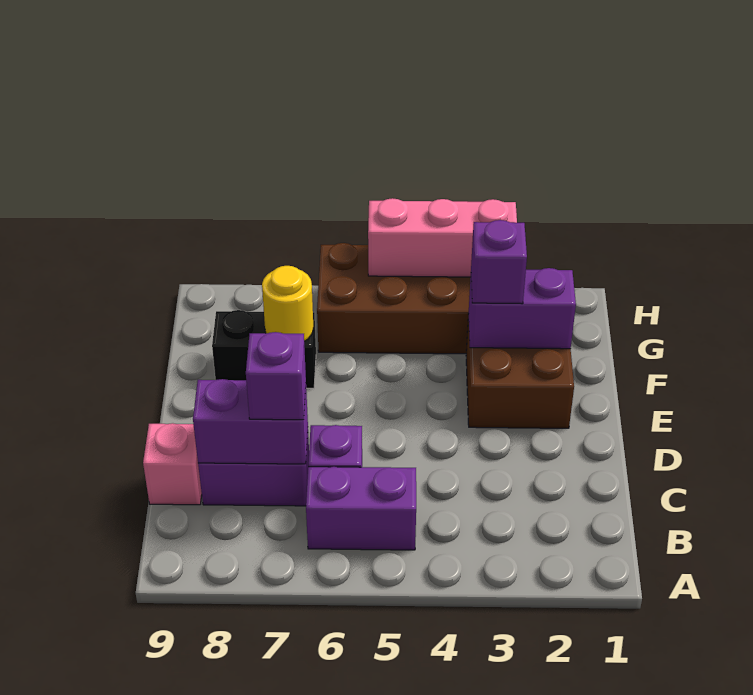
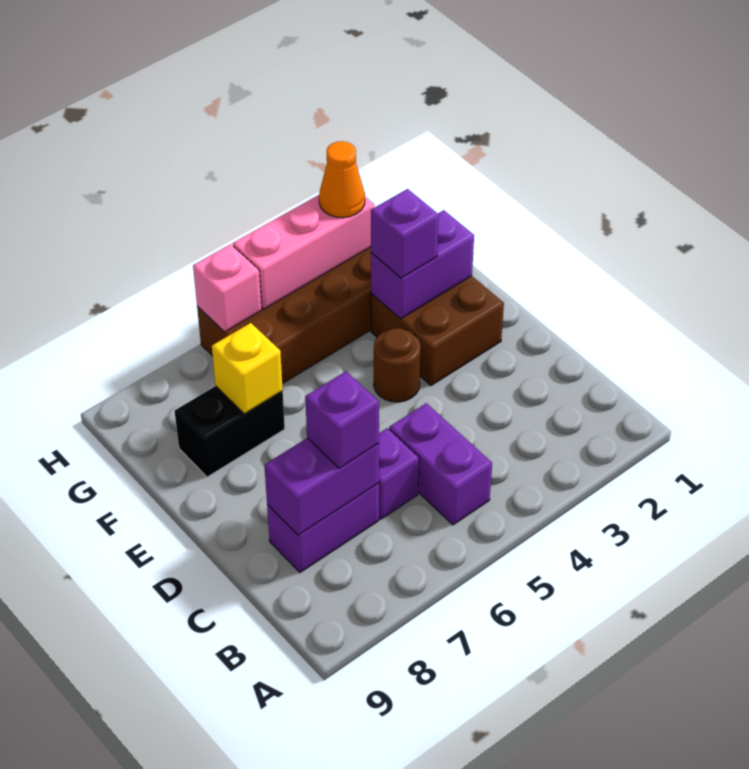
purple brick B5:B6 level 1 -> purple brick B5:C5 level 1
pink brick C9 level 1 -> pink brick H6 level 2
none -> brown round brick E4 level 1
yellow round brick F7 level 2 -> yellow brick F7 level 2
none -> orange cone H3 level 3

